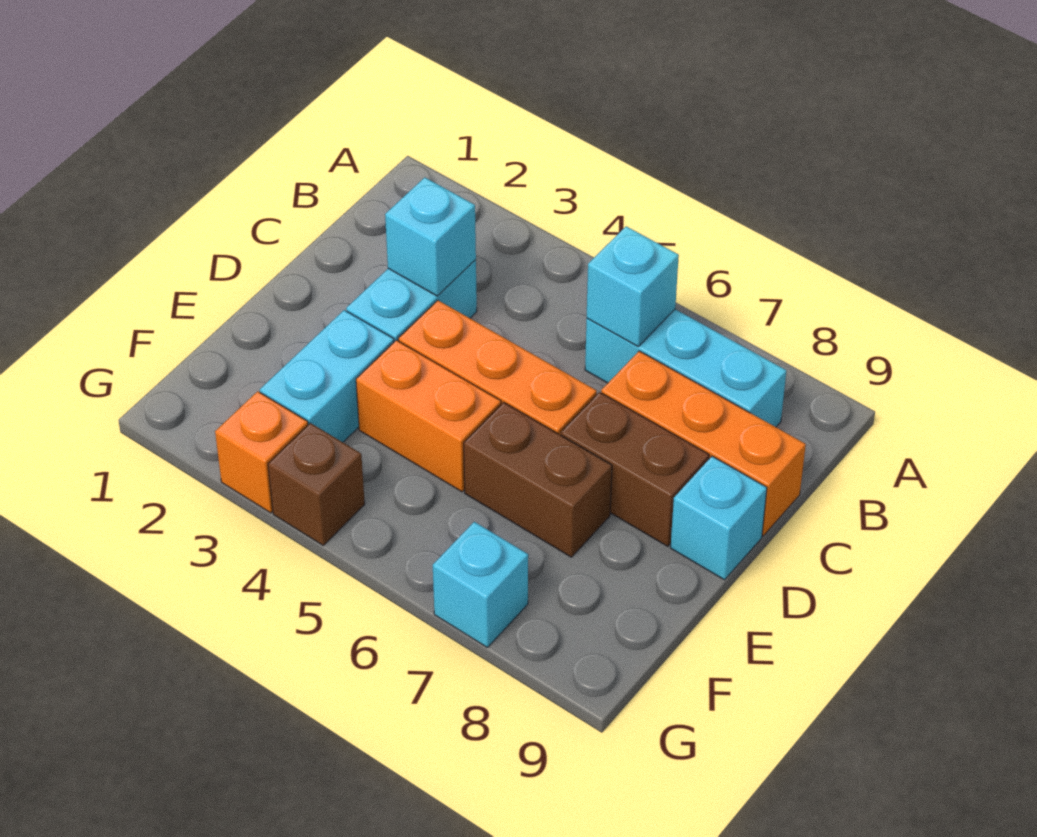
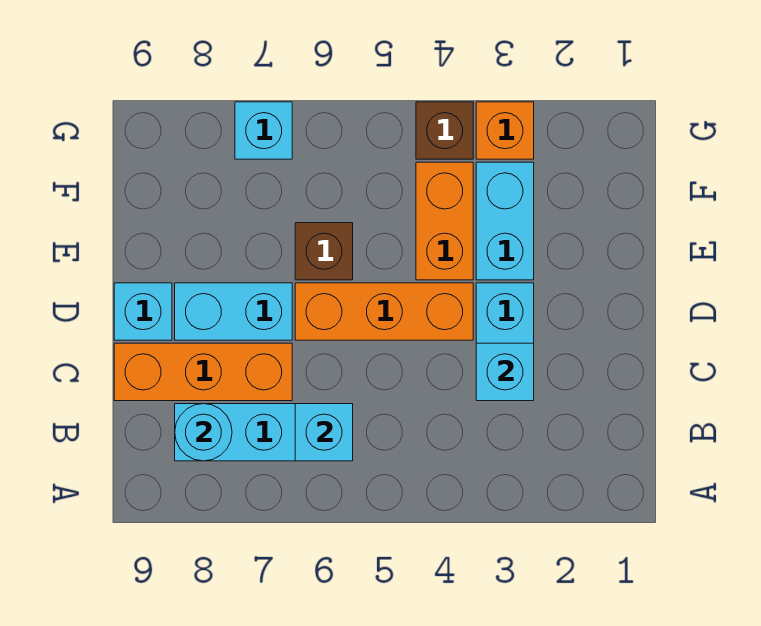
none -> cyan round brick B8 level 2
brown brick D7:D8 level 1 -> cyan brick D7:D8 level 1
orange brick E4:E5 level 1 -> orange brick E4:F4 level 1
brown brick E6:E7 level 1 -> brown brick E6 level 1

